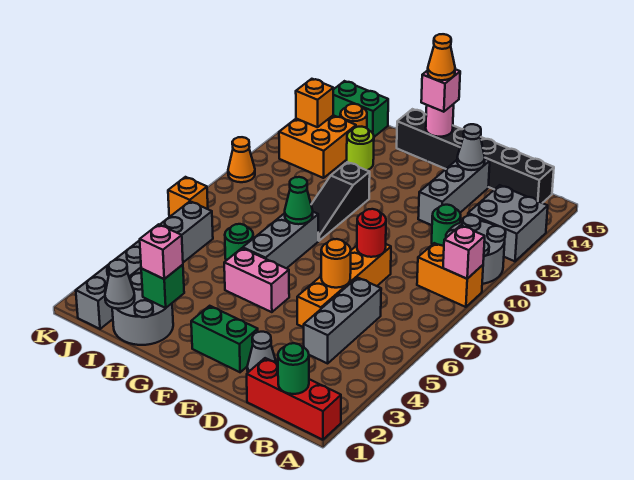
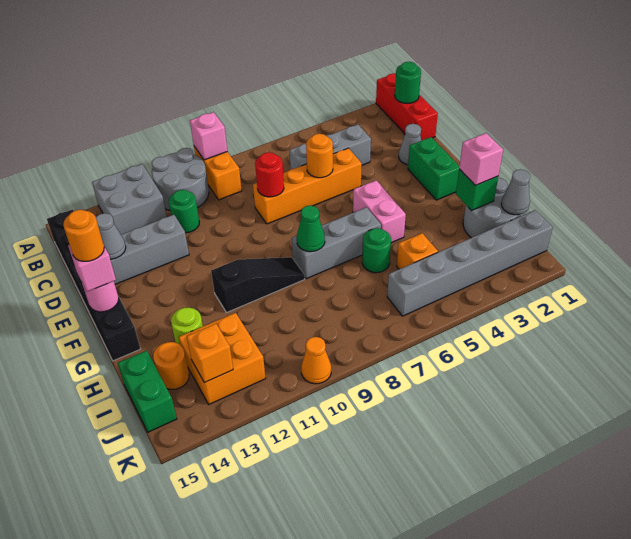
orange cone F15 level 4 -> orange round brick F15 level 4
orange brick K7 level 1 -> orange brick I5 level 1

